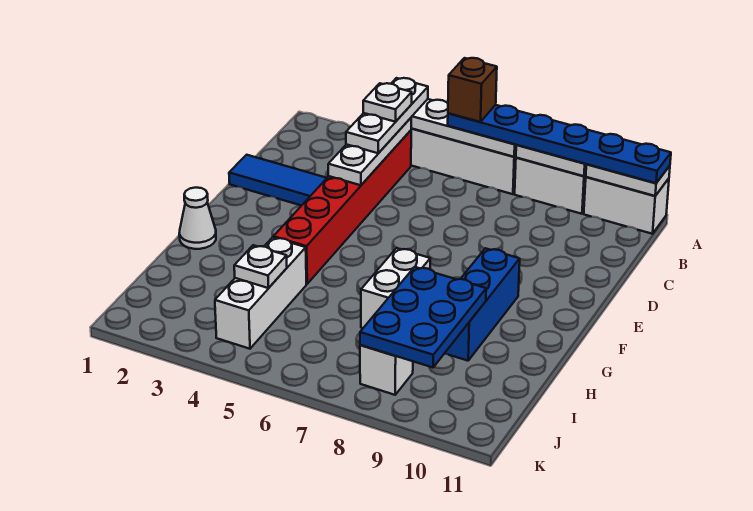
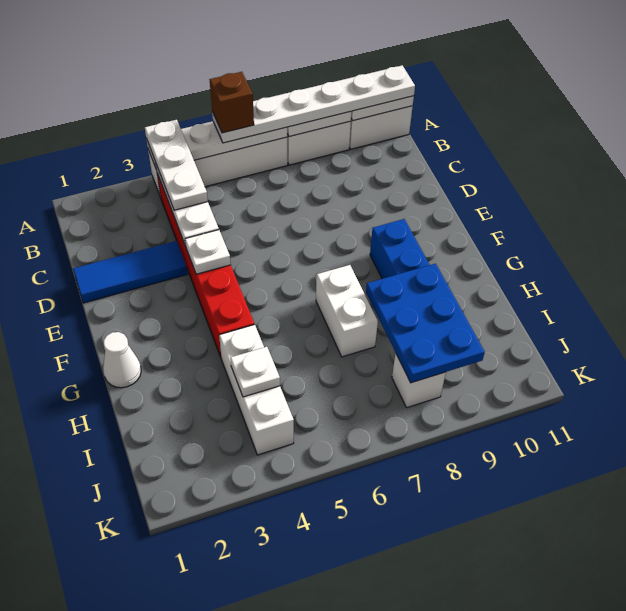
blue plate A6:A11 level 3 -> white plate A6:A11 level 3
white plate B4 level 4 -> white plate E4 level 2

